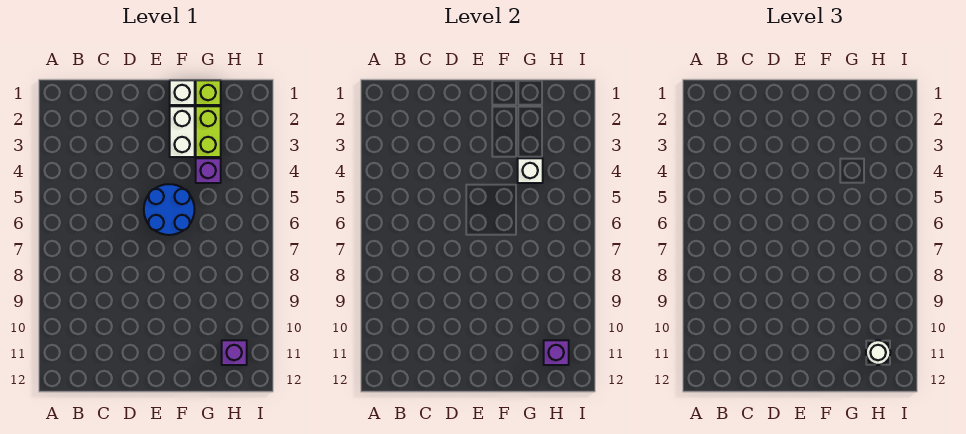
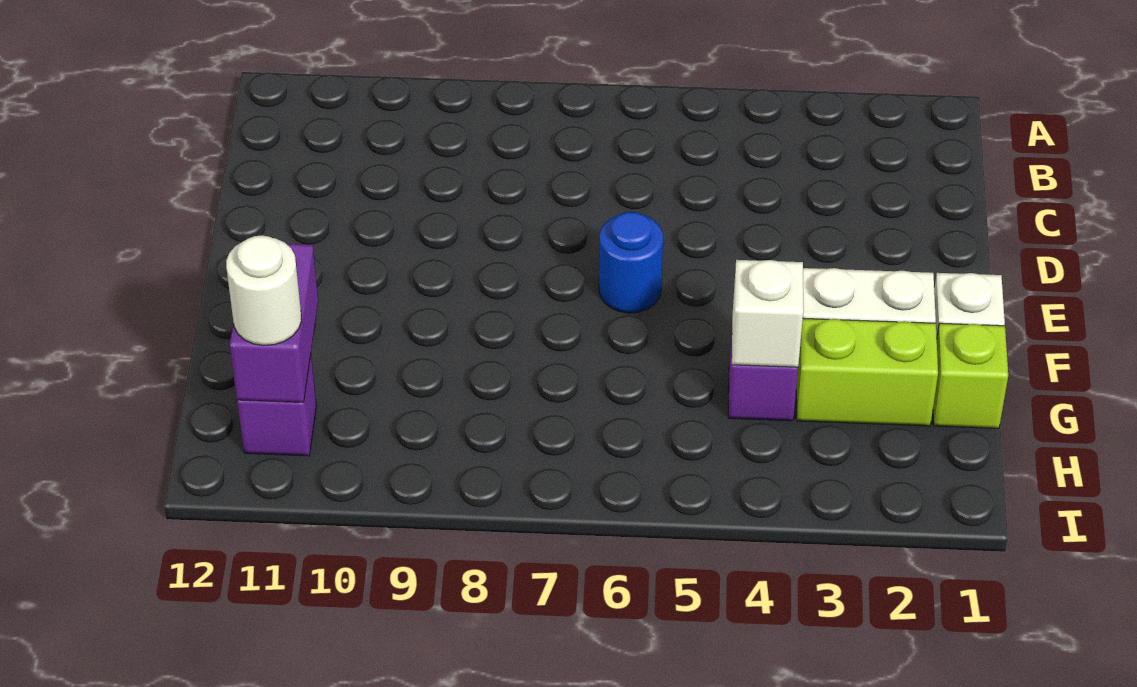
blue round brick E5:F6 level 1 -> blue round brick E6 level 1
purple brick H11 level 2 -> purple brick G11:H11 level 2

